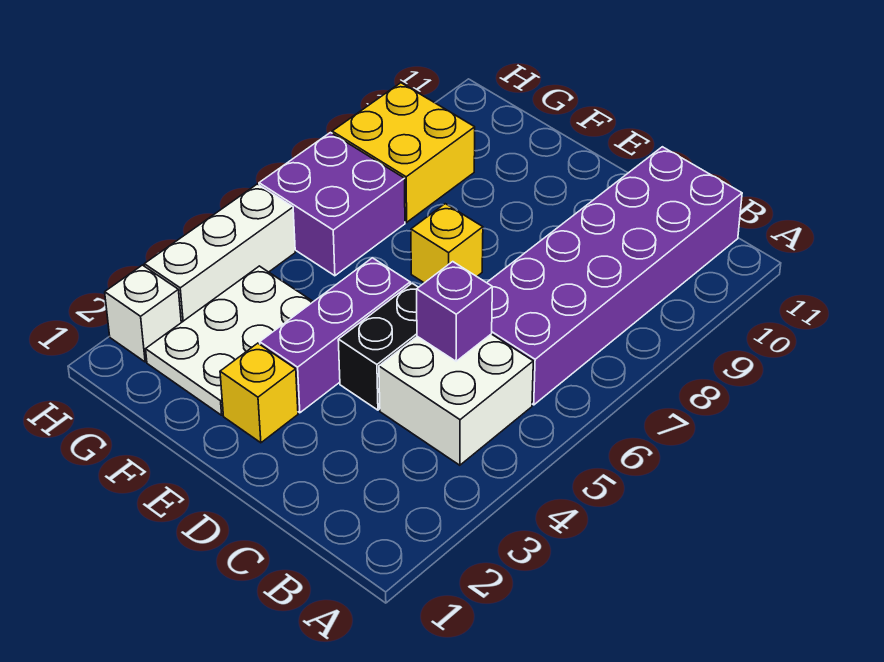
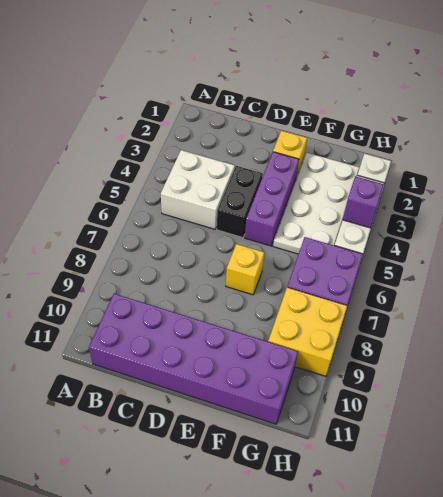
purple brick B6:C11 level 1 -> purple brick B10:G11 level 1
purple brick C5 level 2 -> purple brick H4 level 2
white plate F2:G4 level 1 -> white plate F2:G5 level 1

